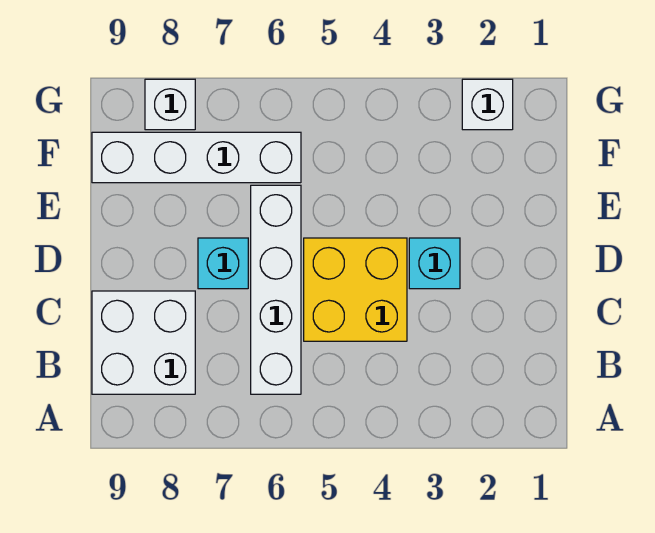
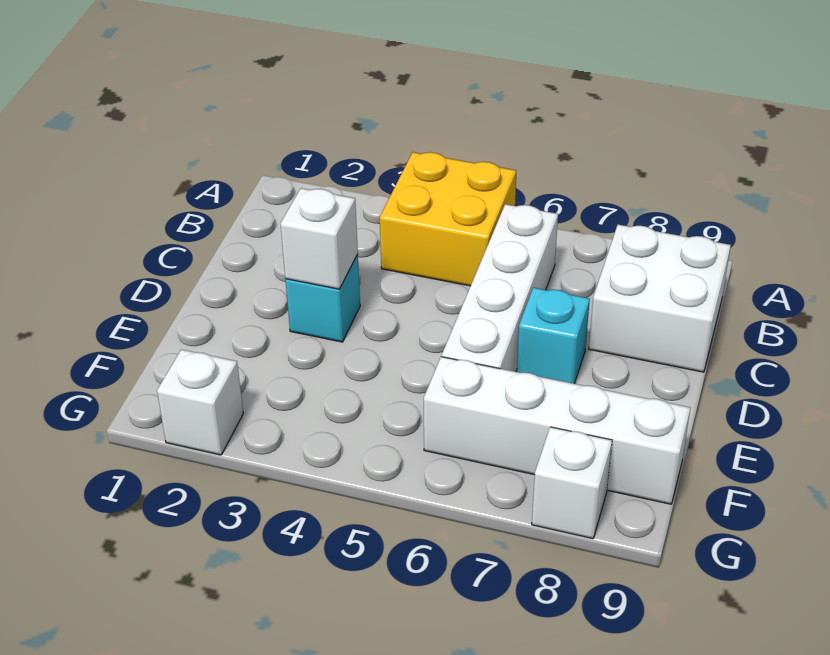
yellow brick C4:D5 level 1 -> yellow brick A4:B5 level 1
none -> white brick D3 level 2

